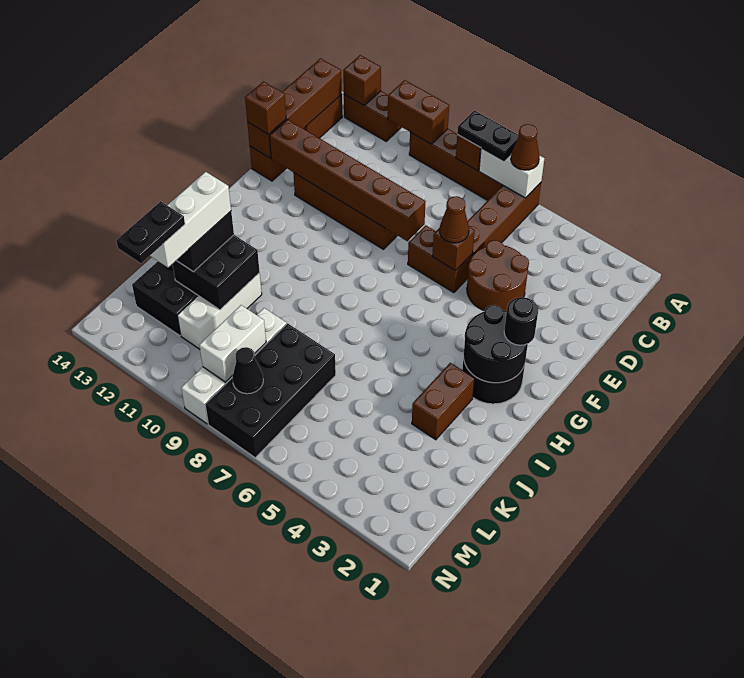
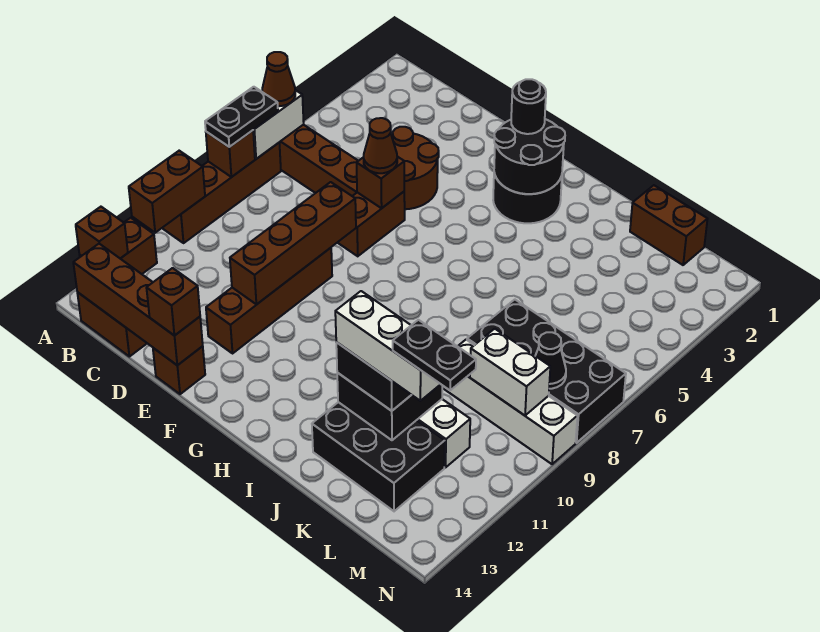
brown brick E8:E13 level 2 -> brown brick E8:E11 level 2
brown brick I3:J3 level 1 -> brown brick K1:L1 level 1

